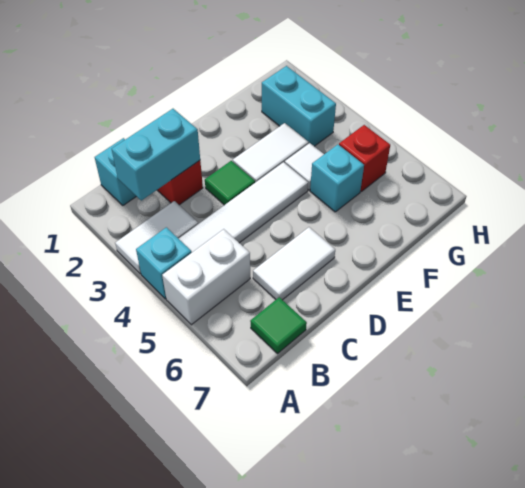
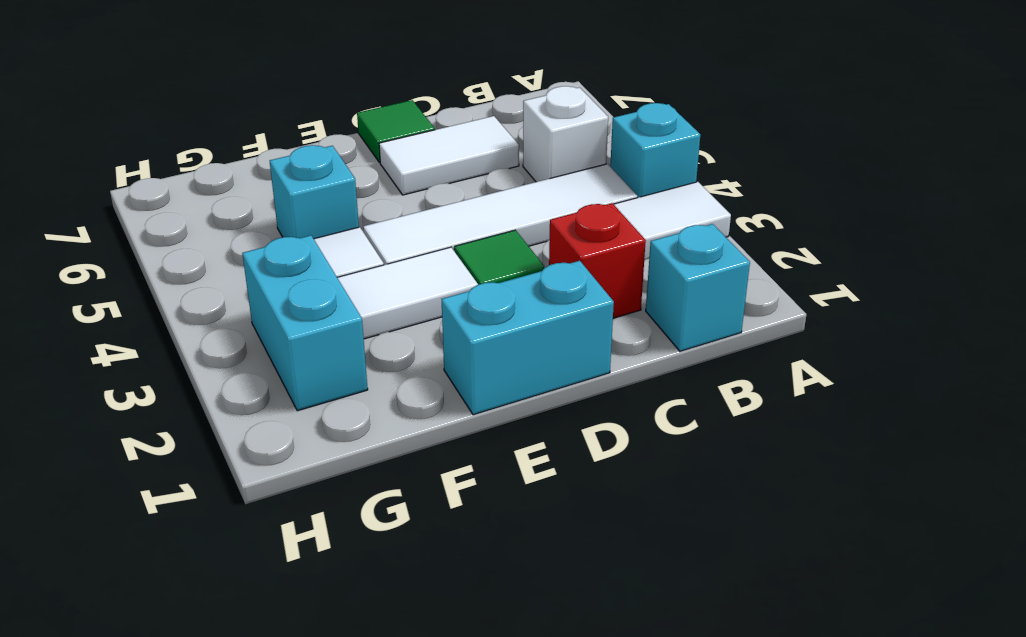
white brick A5:B5 level 1 -> white brick B5 level 1
cyan brick B2:C2 level 2 -> cyan brick D1:E1 level 1
green tile B7 level 1 -> green tile D7 level 1
red brick G5 level 1 -> none

